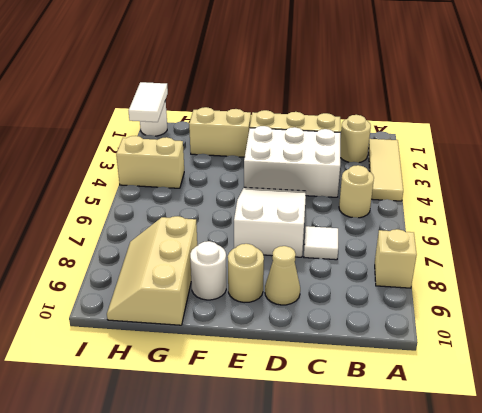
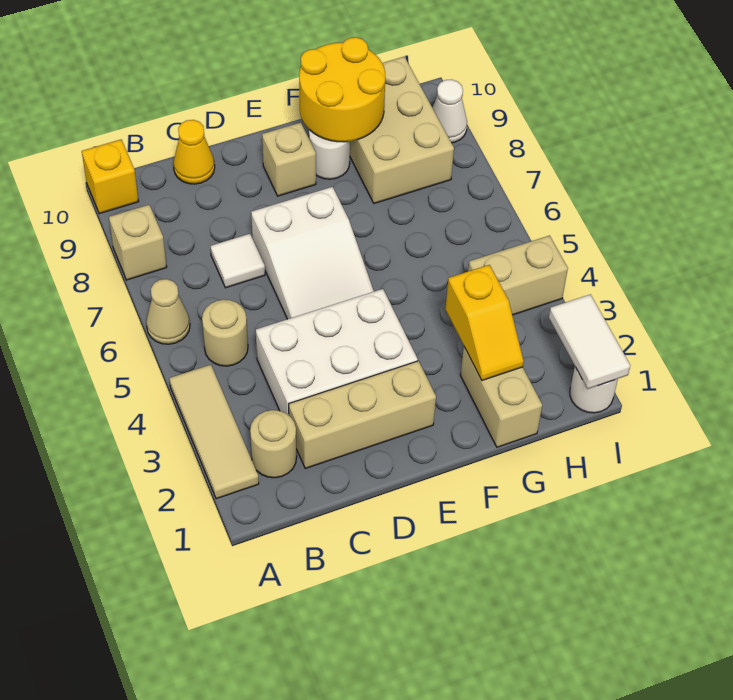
none -> yellow brick A10 level 1
none -> yellow cone C10 level 1
tan cone D9 level 1 -> tan cone A6 level 1
tan round brick E9 level 1 -> tan brick E9 level 1
tan brick F2:G2 level 1 -> tan brick G1:G2 level 1
none -> yellow round brick F9:G10 level 2
none -> yellow slope G2:G3 level 2 top 3
tan slope G8:H10 level 1 top G -> tan brick G8:H10 level 1
none -> white cone I9 level 1

